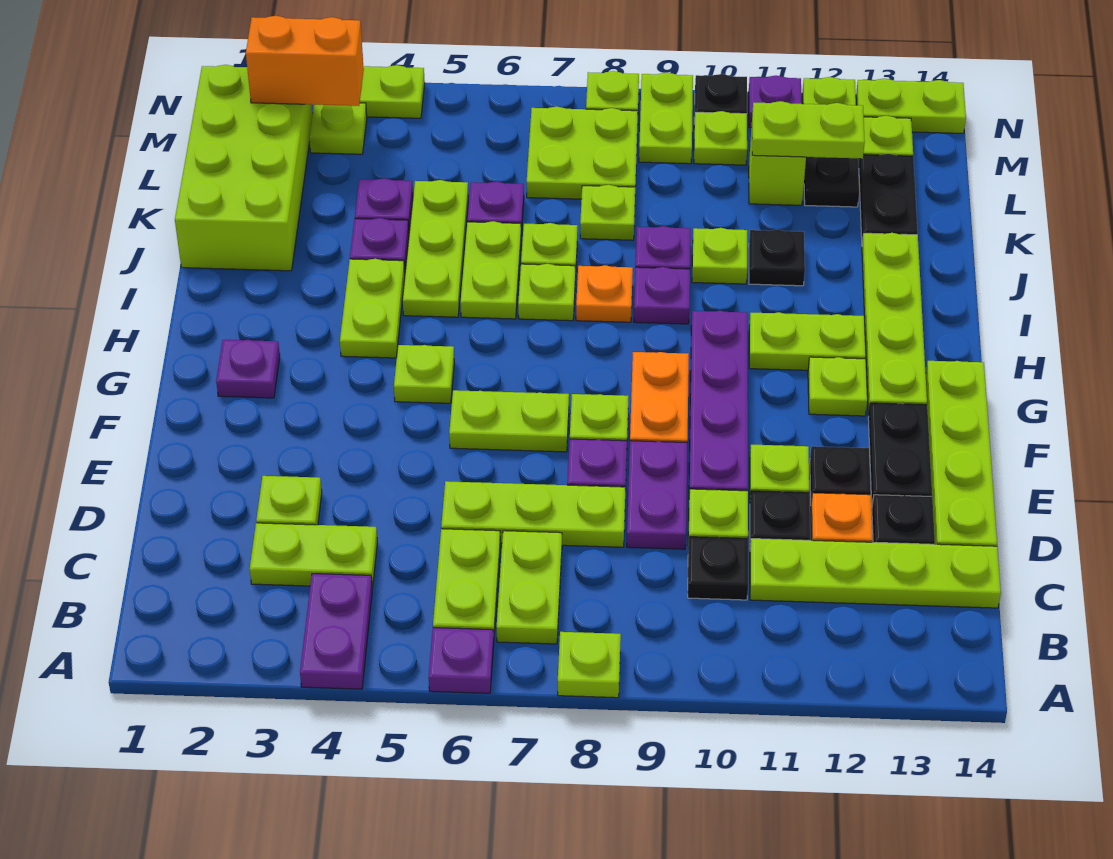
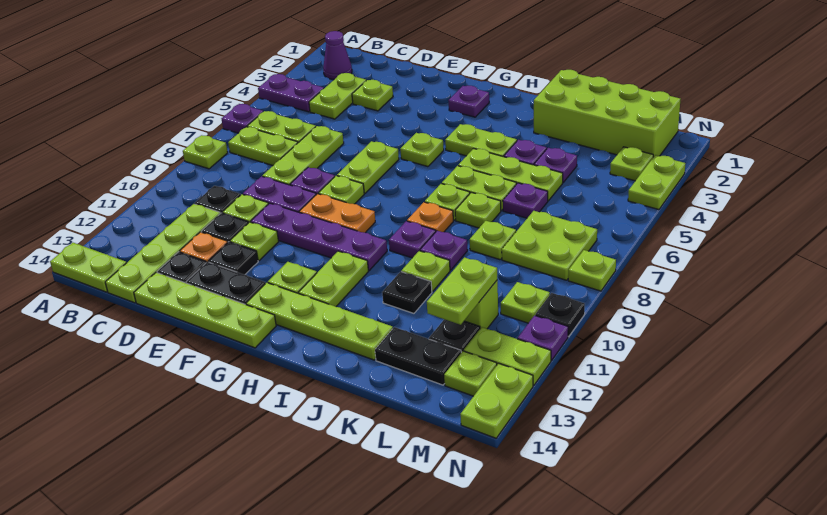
none -> purple cone B2 level 1
orange brick M2:M3 level 2 -> none
lime plate M9:N9 level 1 -> lime plate A14:B14 level 1

